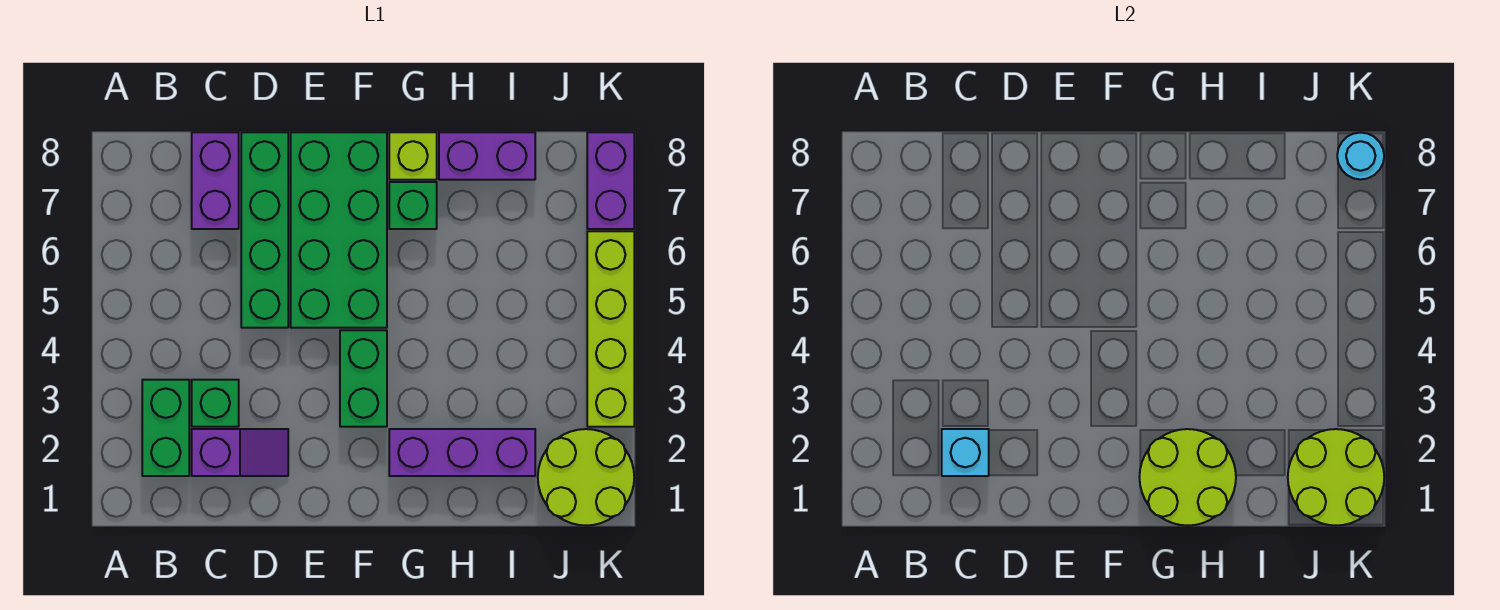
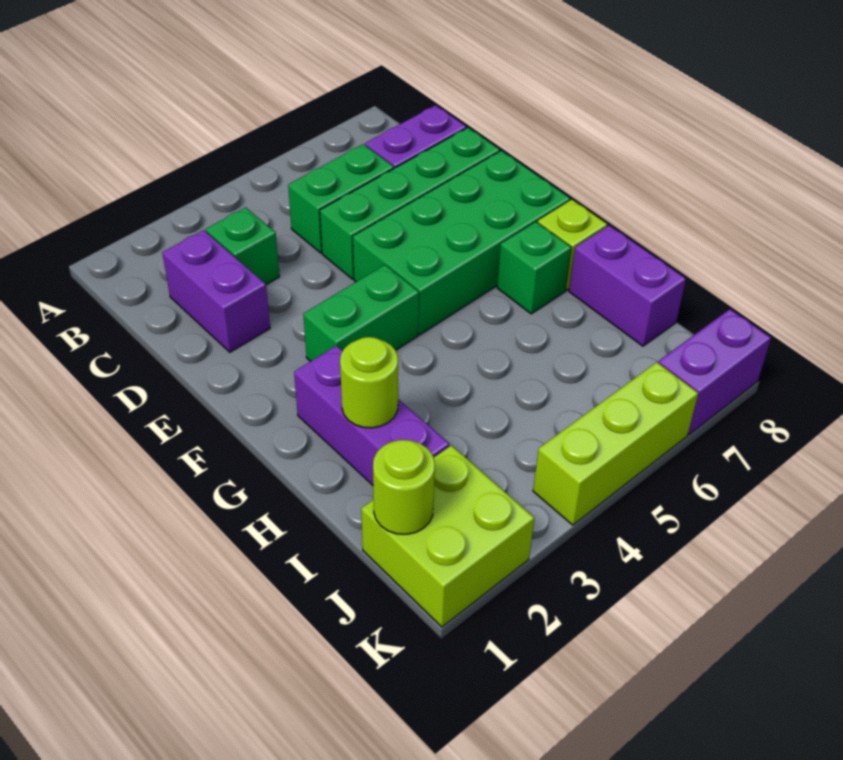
green brick B2:B3 level 1 -> green brick C5:C6 level 1
purple slope C2:D2 level 1 top C -> purple brick C2:D2 level 1
cyan brick C2 level 2 -> none
lime round brick G1:H2 level 2 -> lime round brick H2 level 2
lime round brick J1:K2 level 1 -> lime brick J1:K2 level 1
lime round brick J1:K2 level 2 -> lime round brick J1 level 2
lime brick K3:K6 level 1 -> lime brick K4:K6 level 1
cyan round brick K8 level 2 -> none

